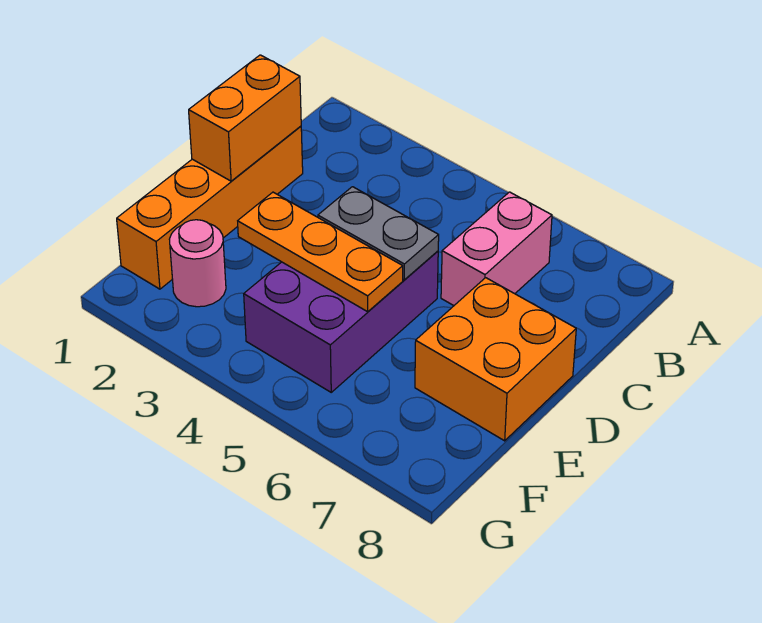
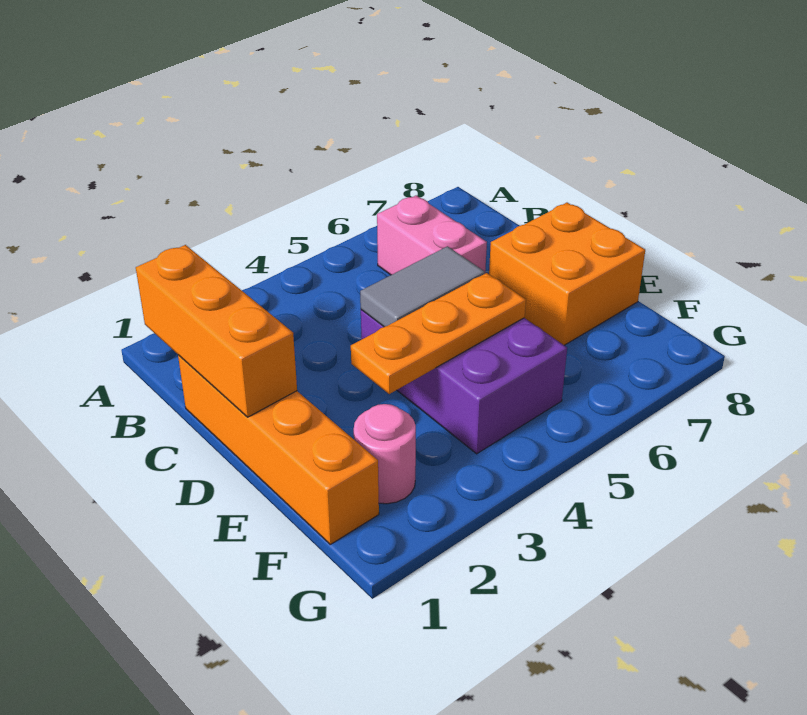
orange brick C1:D1 level 2 -> orange brick B1:D1 level 2
grey plate D4:D5 level 2 -> grey tile D4:D5 level 2

